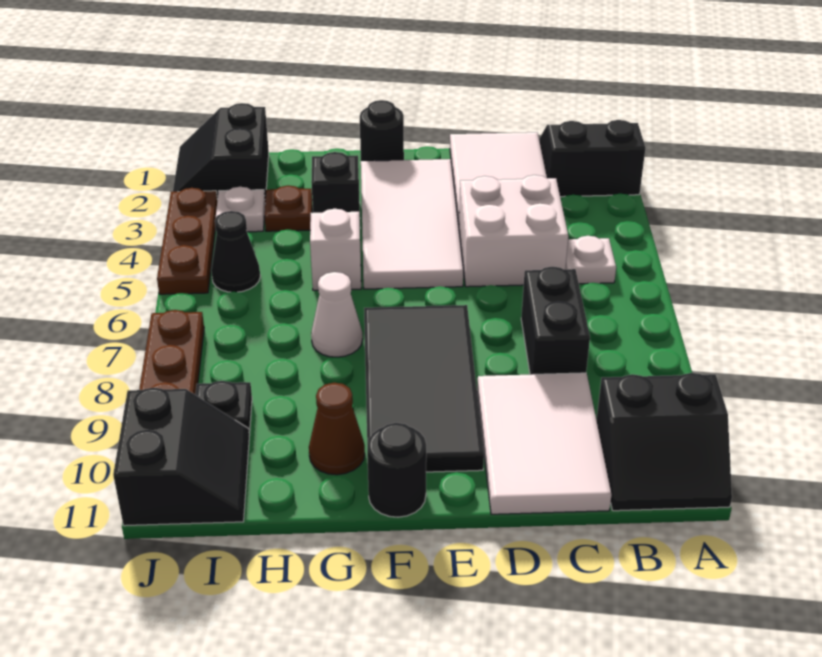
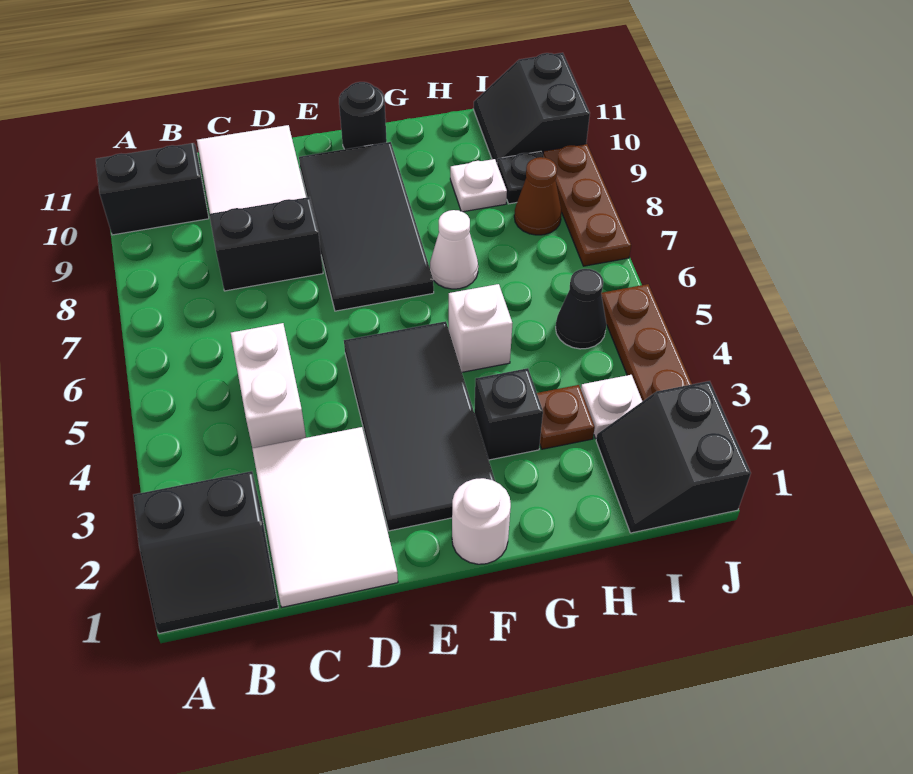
white plate B5 level 1 -> white plate H9 level 1
white brick C4:D5 level 1 -> white brick C4:C5 level 1
black brick C7:C8 level 1 -> black brick C8:D8 level 1
white tile E2:F5 level 1 -> black tile E2:F5 level 1
black round brick F1 level 1 -> white round brick F1 level 1
brown cone G10 level 1 -> brown cone I8 level 1
black slope I1:J2 level 1 top I -> black slope I1:J2 level 1 top J

